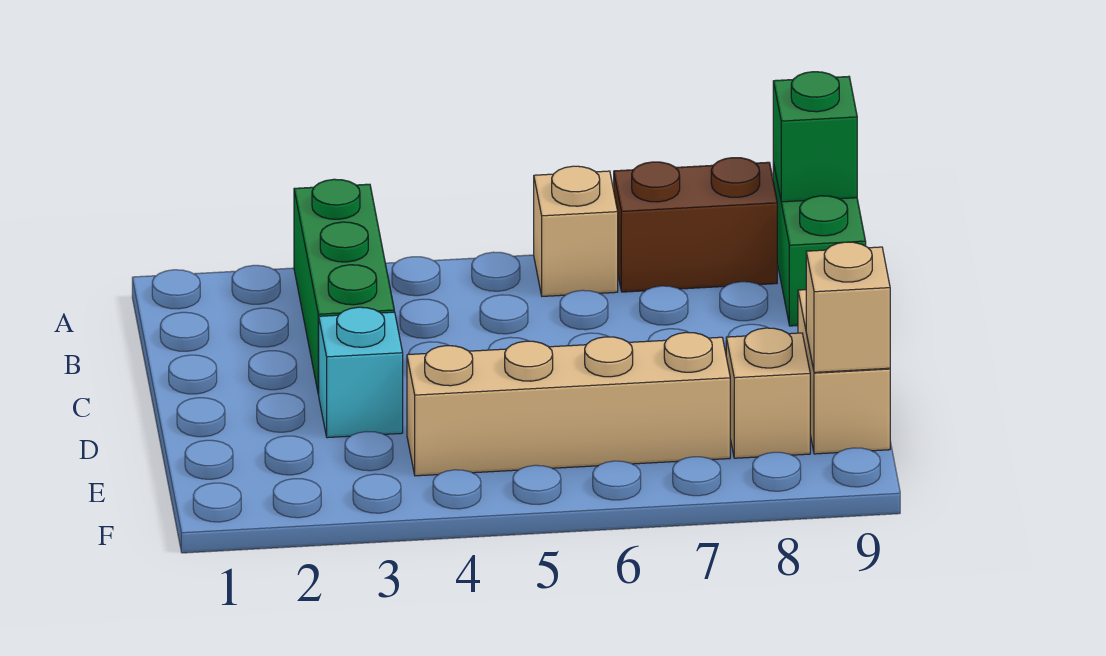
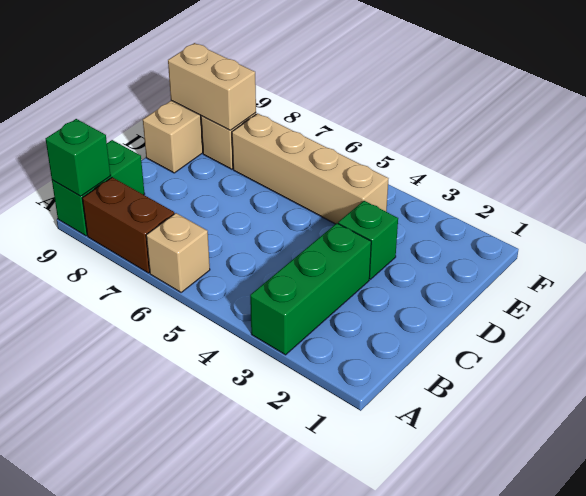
cyan brick D3 level 1 -> green brick D3 level 1
tan brick E9 level 2 -> tan brick E8:E9 level 2

